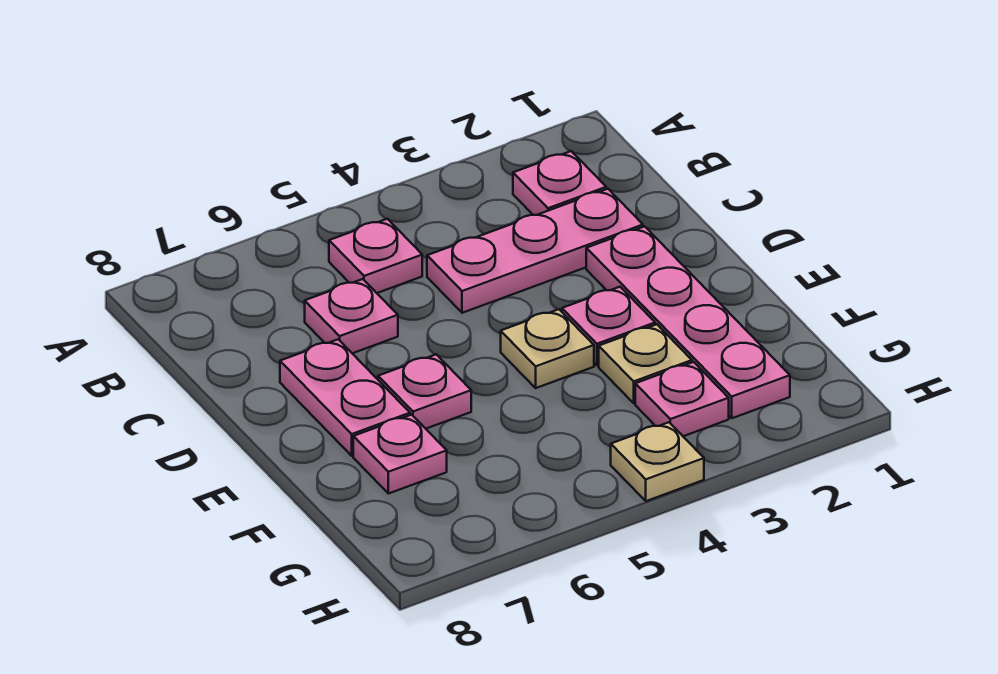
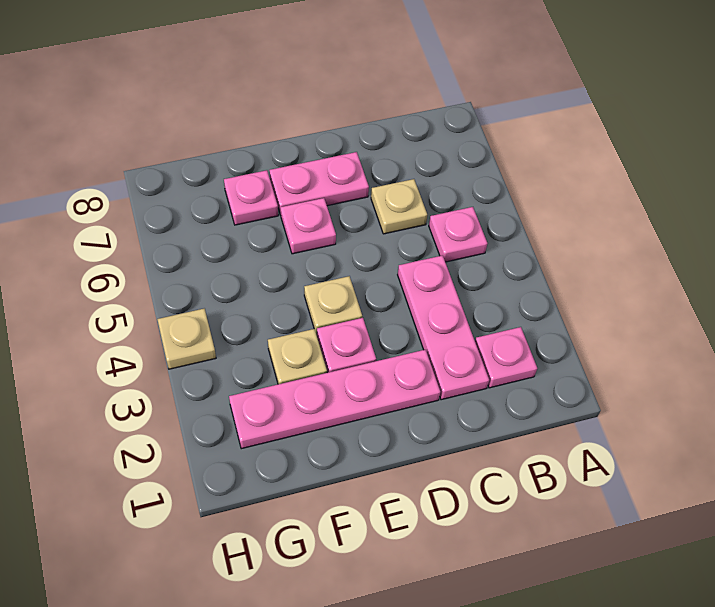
pink plate C6 level 1 -> tan plate C6 level 1
pink plate G3 level 1 -> none

